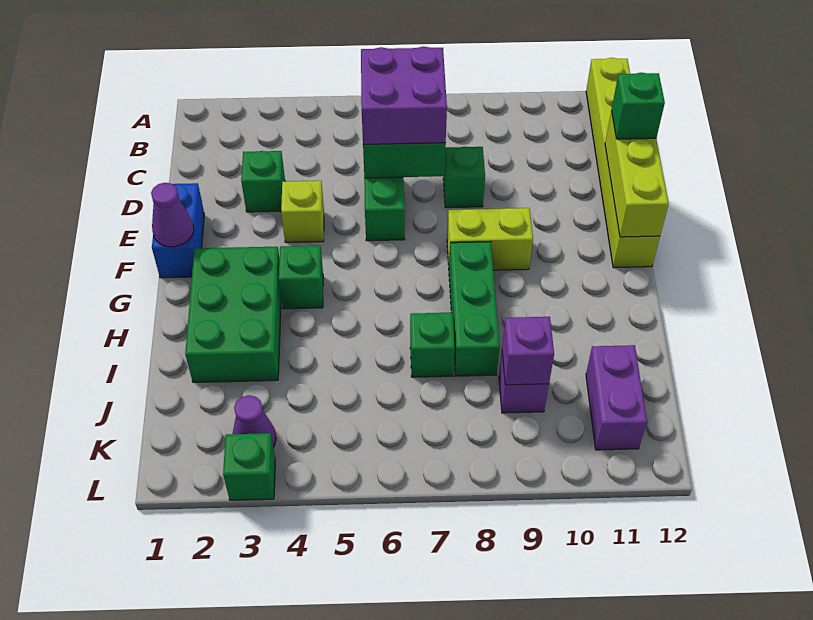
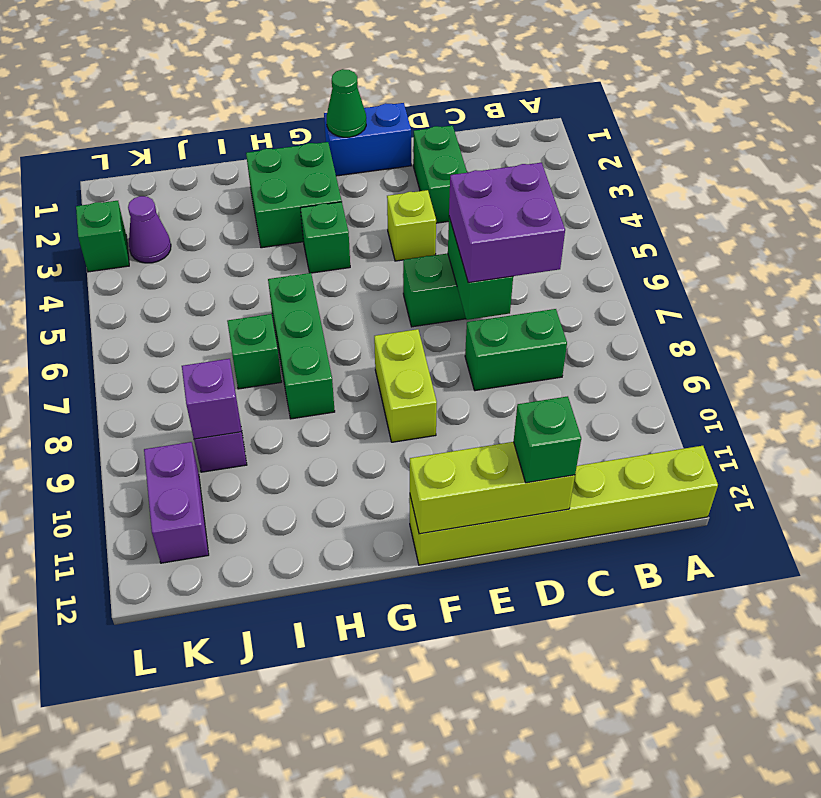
green brick D3 level 1 -> green brick D2:D3 level 1
green brick D8 level 1 -> green brick C8:D8 level 1
purple cone F1 level 2 -> green cone F1 level 2
green brick G2:I3 level 1 -> green brick G2:H3 level 1
green brick G8:I8 level 1 -> green brick H6:H8 level 1
purple brick J11:K11 level 1 -> purple brick K10:K11 level 1

